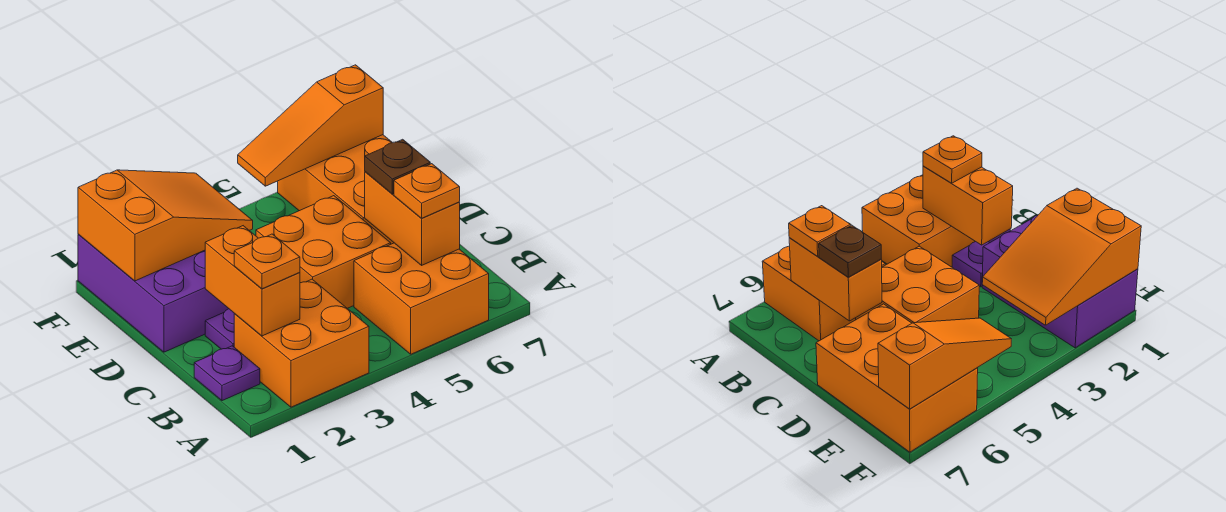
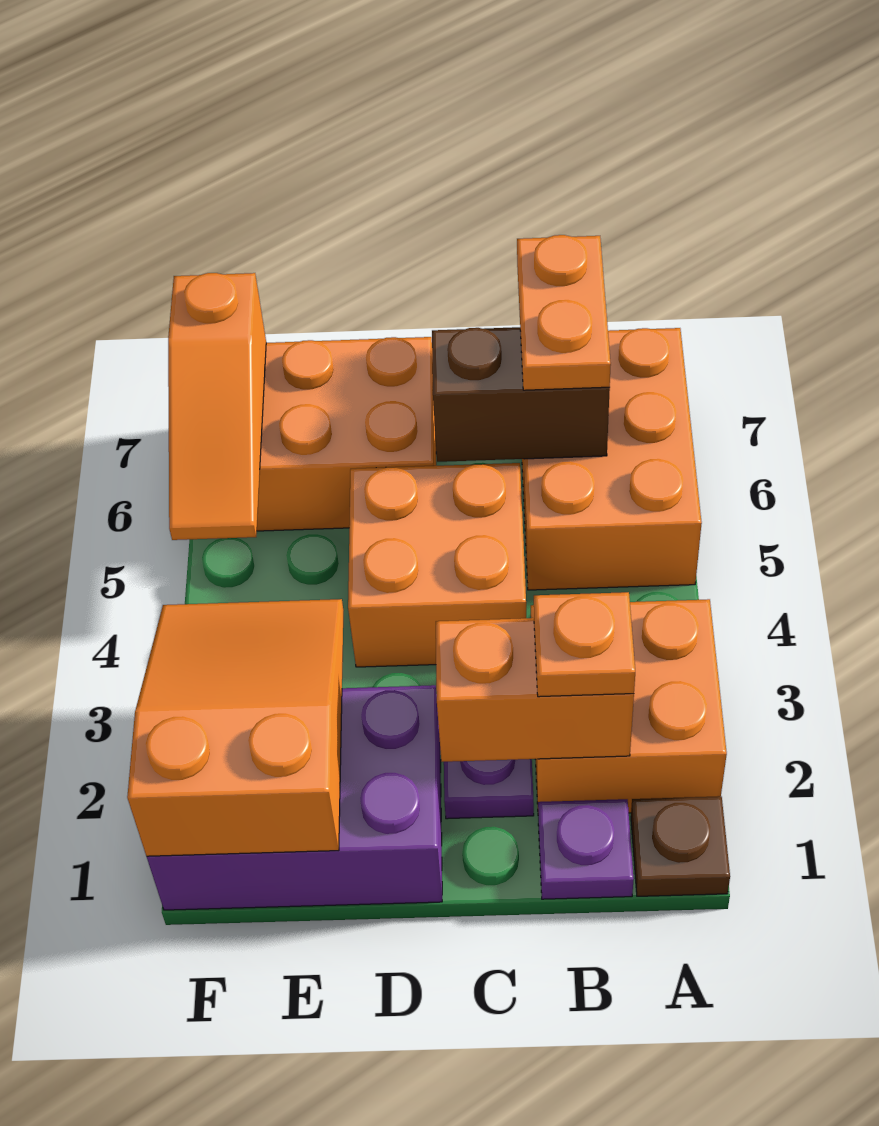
orange brick A5:B6 level 1 -> orange brick A5:B7 level 1
orange brick B6:C6 level 2 -> brown brick B6:C6 level 2
orange plate B6 level 3 -> orange plate B6:B7 level 3
brown plate C6 level 3 -> brown plate A1 level 1

